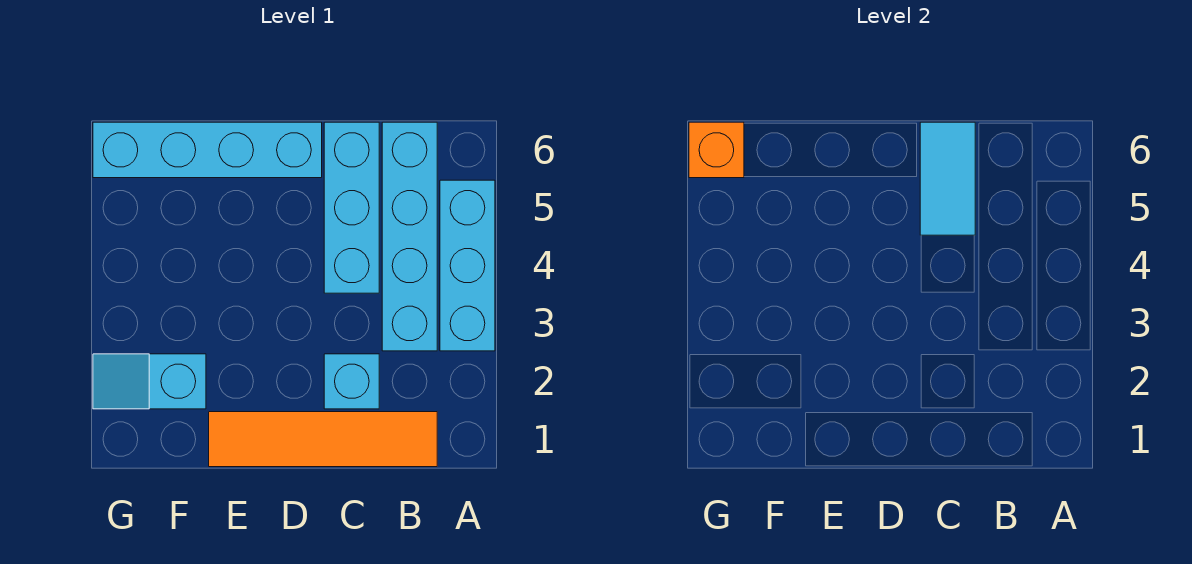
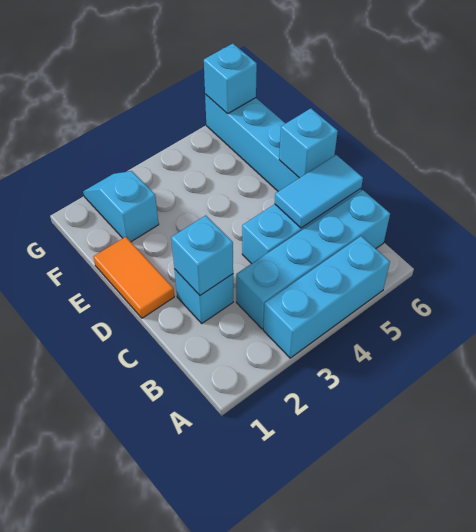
orange tile B1:E1 level 1 -> orange tile D1:E1 level 1
none -> cyan brick C2 level 2
none -> cyan brick D6 level 2
orange brick G6 level 2 -> cyan brick G6 level 2

